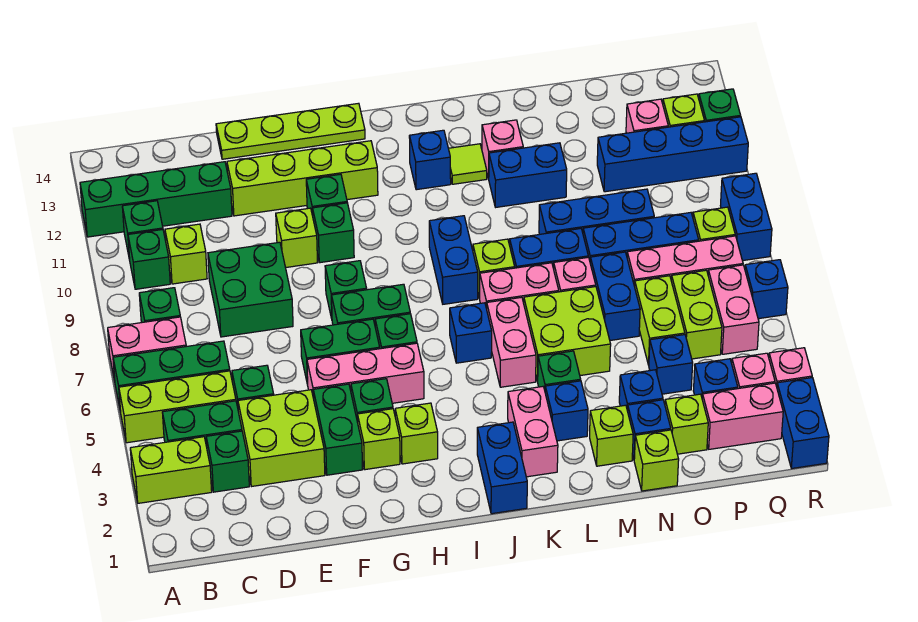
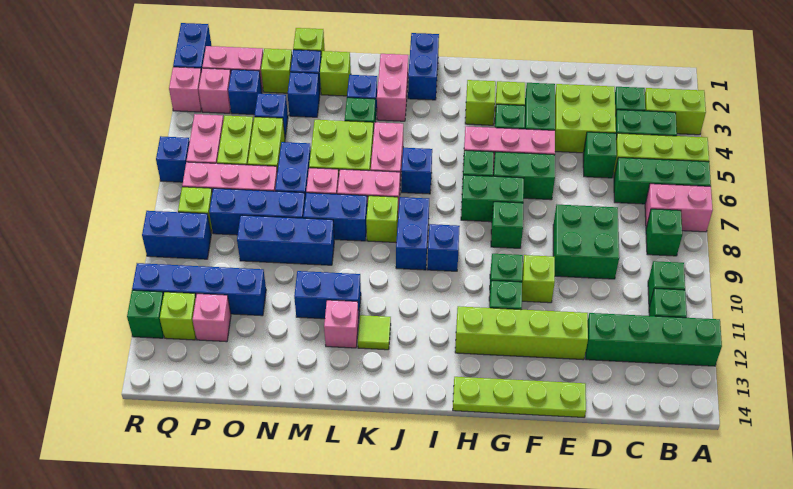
lime brick C10 level 1 -> none
blue brick J12 level 1 -> blue brick I9 level 1
blue brick R8:R9 level 1 -> blue brick Q9:R9 level 1

